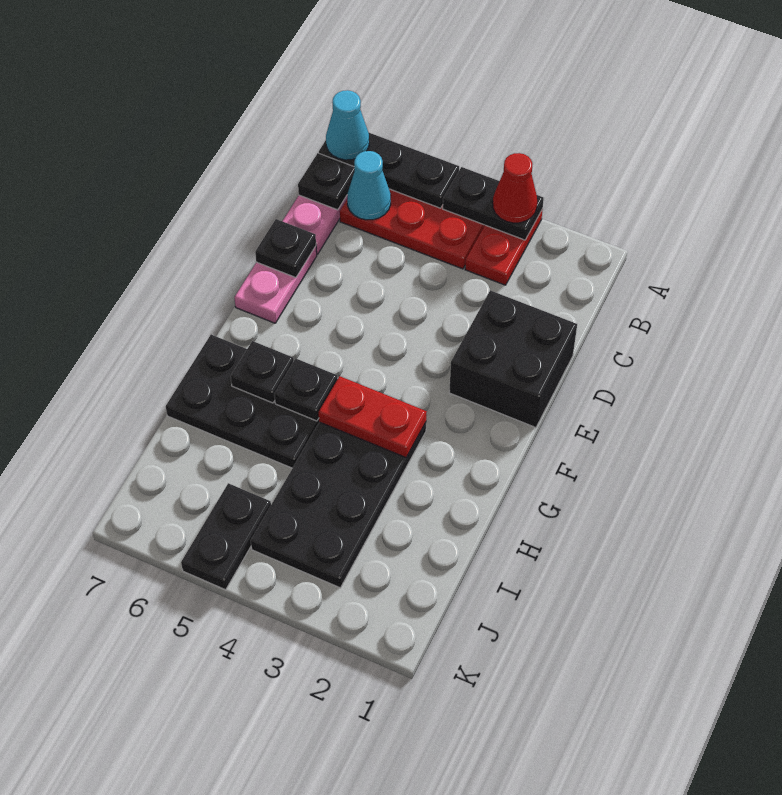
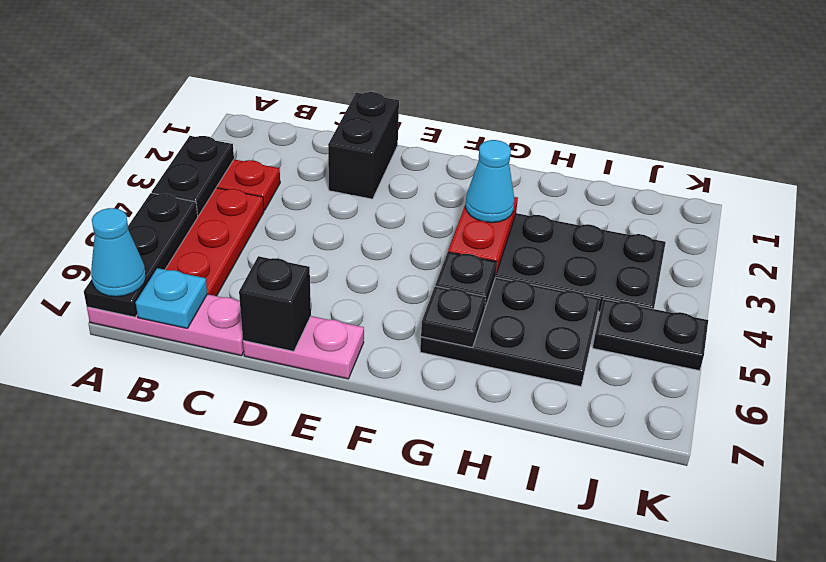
red cone A3 level 3 -> none
cyan cone B6 level 2 -> cyan cone G3 level 3
black plate B7 level 2 -> cyan plate B7 level 2
black brick D1:E2 level 1 -> black brick D1:D2 level 1
black plate D7 level 2 -> black brick D7 level 2
black plate G5:H7 level 1 -> black plate G5:I6 level 1

